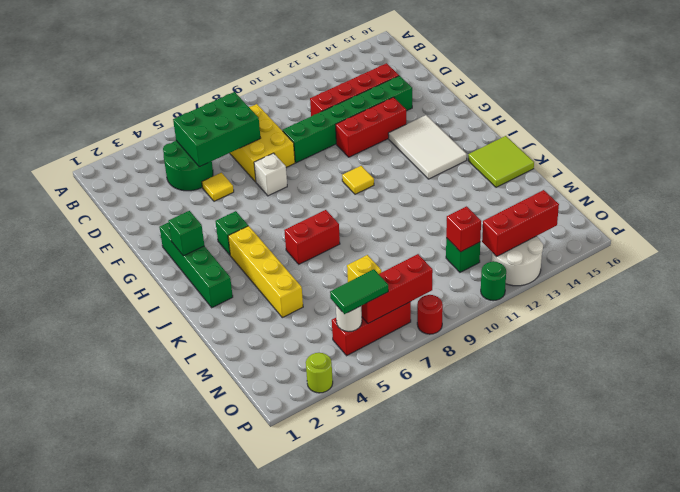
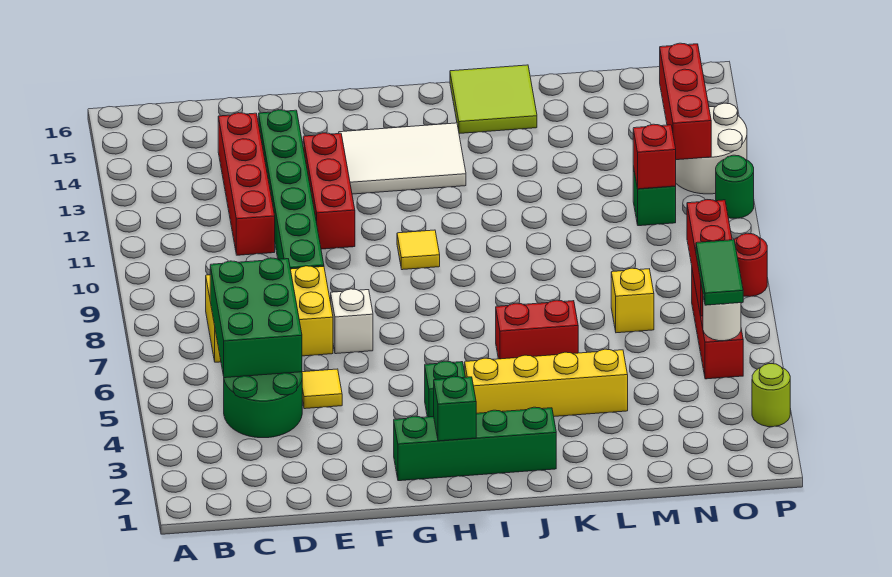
red brick J6:J7 level 1 -> red brick J6:K6 level 1

